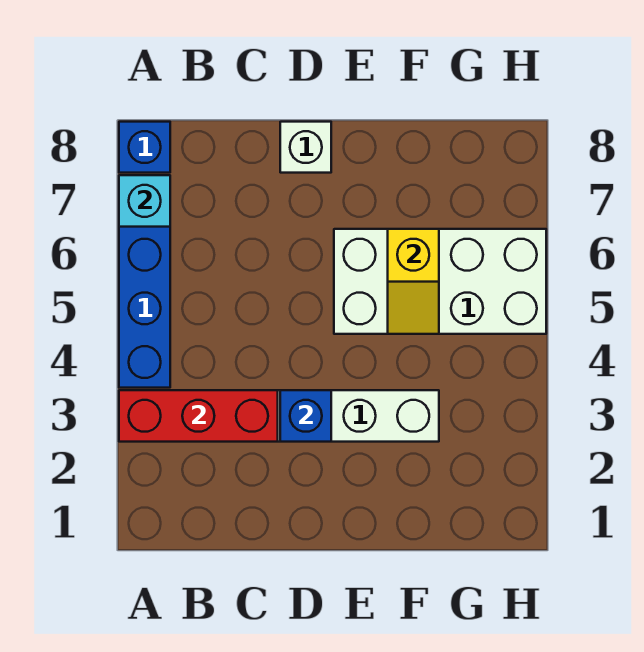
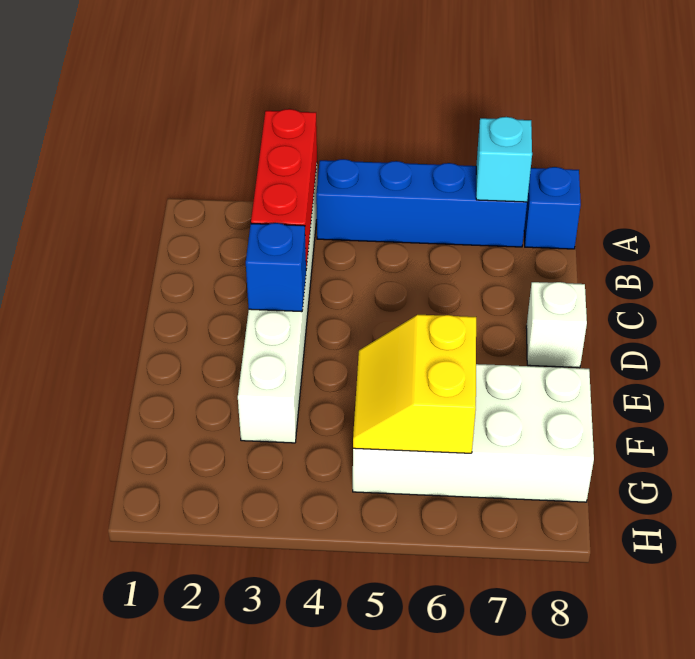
white brick E5:H6 level 1 -> white brick F5:G8 level 1
yellow slope F5:F6 level 2 top 6 -> yellow slope F5:G6 level 2 top 6

